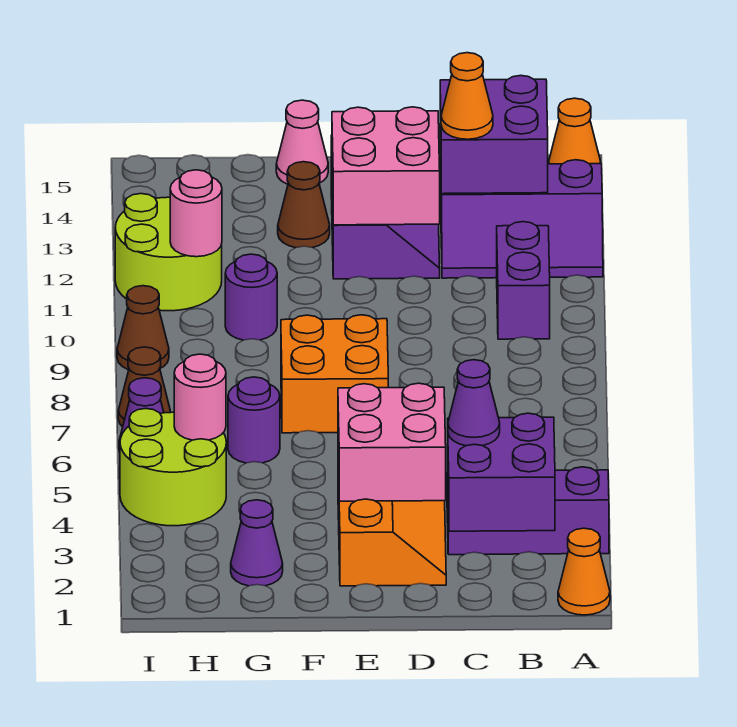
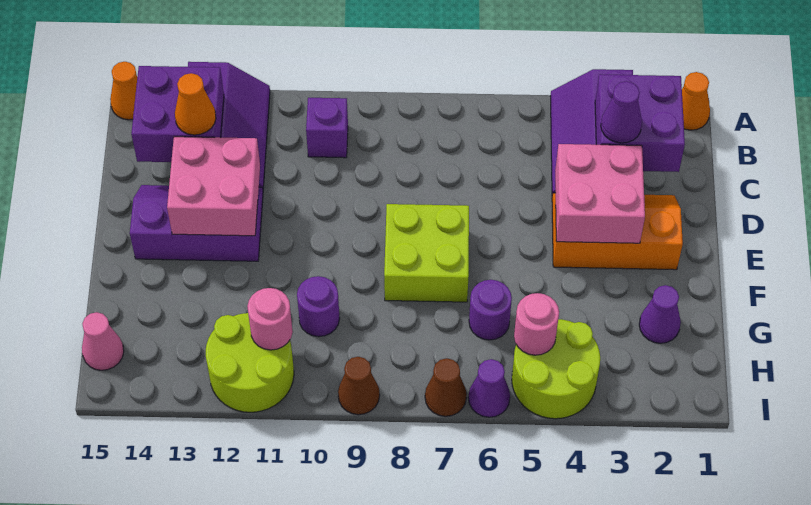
purple brick B10:B11 level 1 -> purple brick B10 level 1
orange brick E7:F8 level 1 -> lime brick E7:F8 level 1
brown cone F13 level 1 -> none
pink cone F15 level 1 -> pink cone H15 level 1

